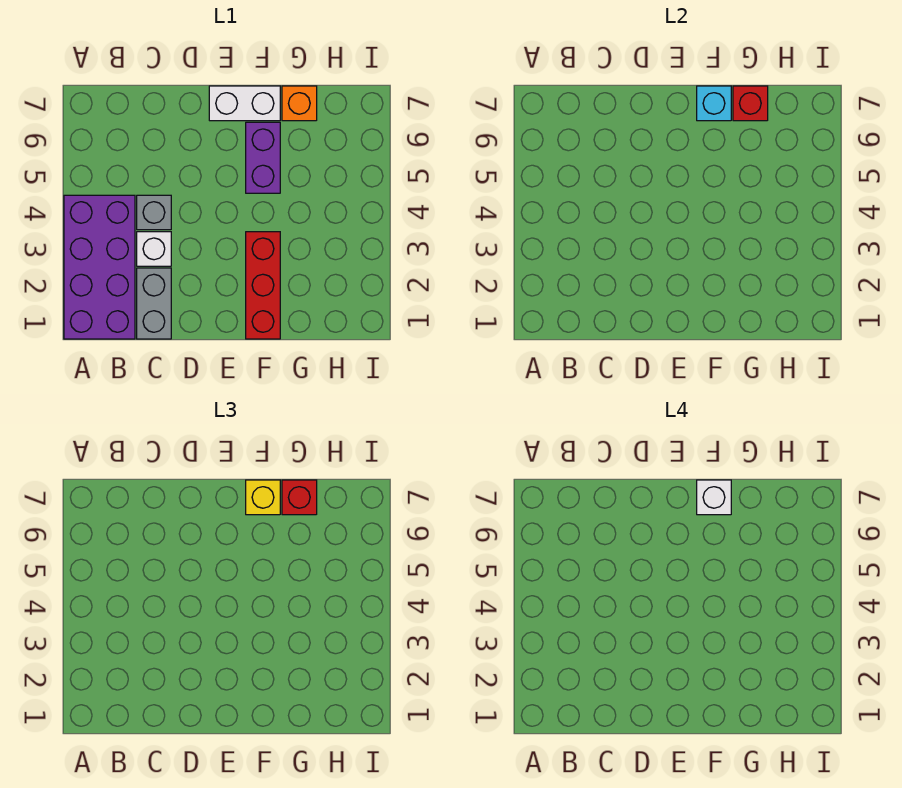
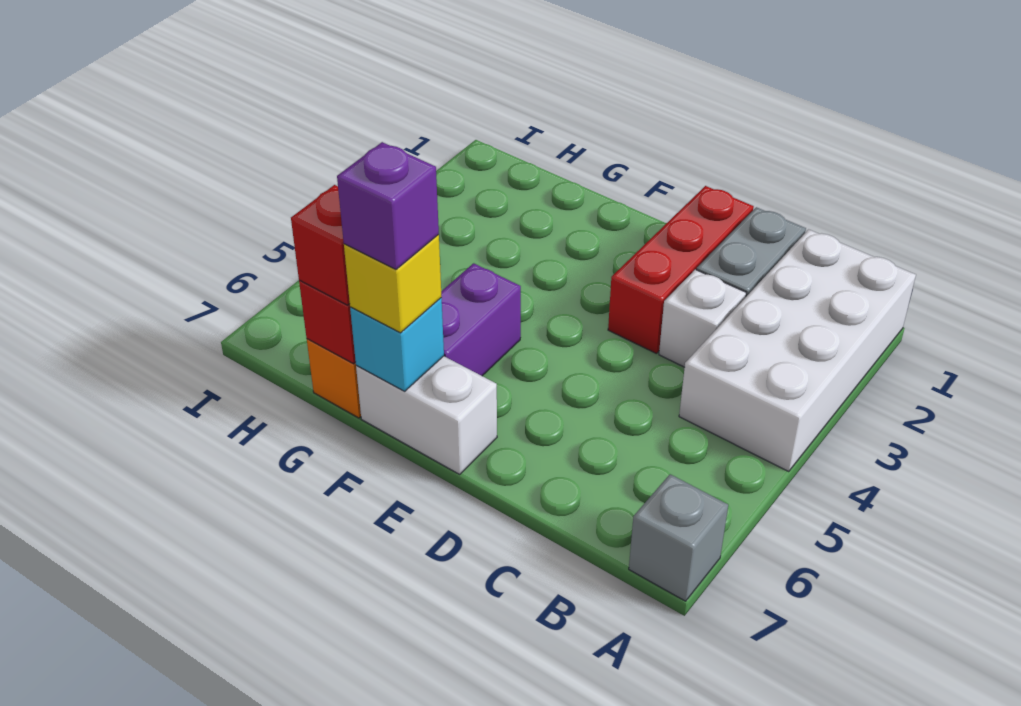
purple brick A1:B4 level 1 -> white brick A1:B4 level 1
grey brick C4 level 1 -> grey brick A7 level 1
red brick F1:F3 level 1 -> red brick D1:D3 level 1
white brick F7 level 4 -> purple brick F7 level 4

